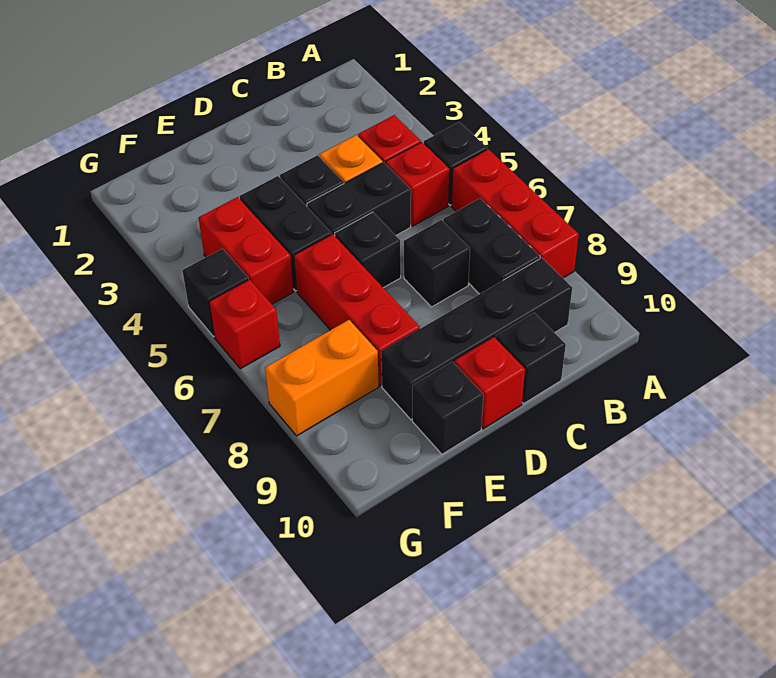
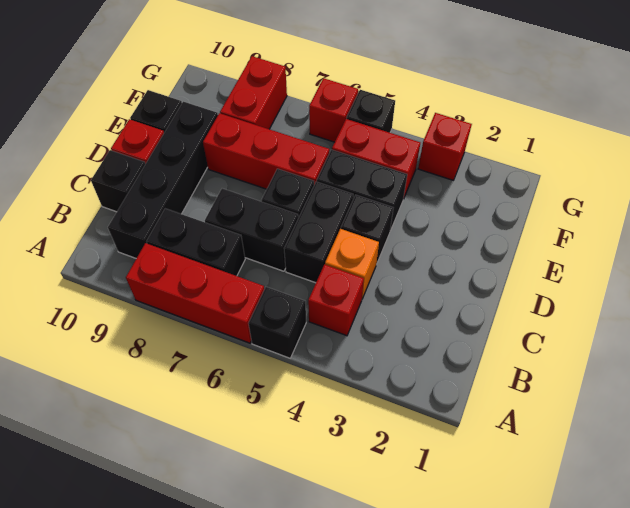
red brick B5 level 1 -> red brick G3 level 1
black brick C7 level 1 -> black brick C6:C7 level 1
orange brick F8:G8 level 1 -> red brick F8:G8 level 1

